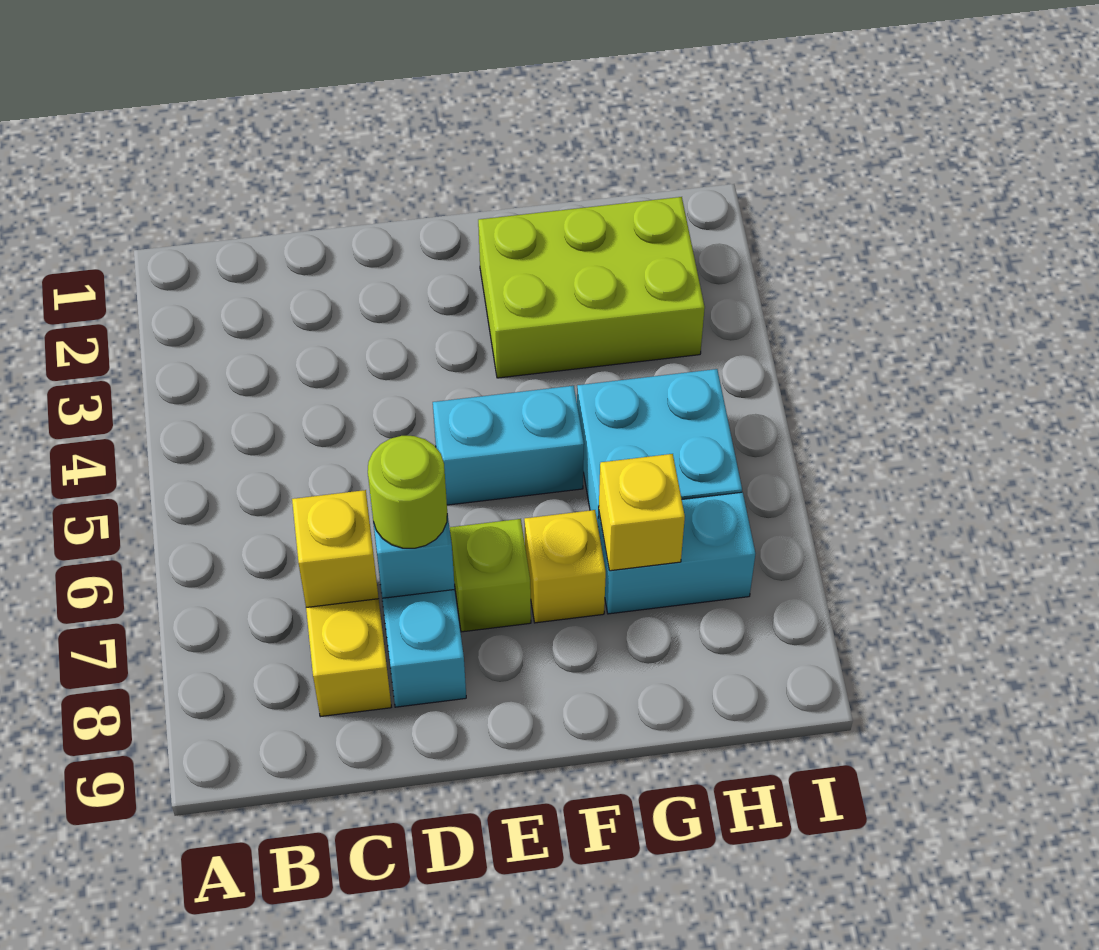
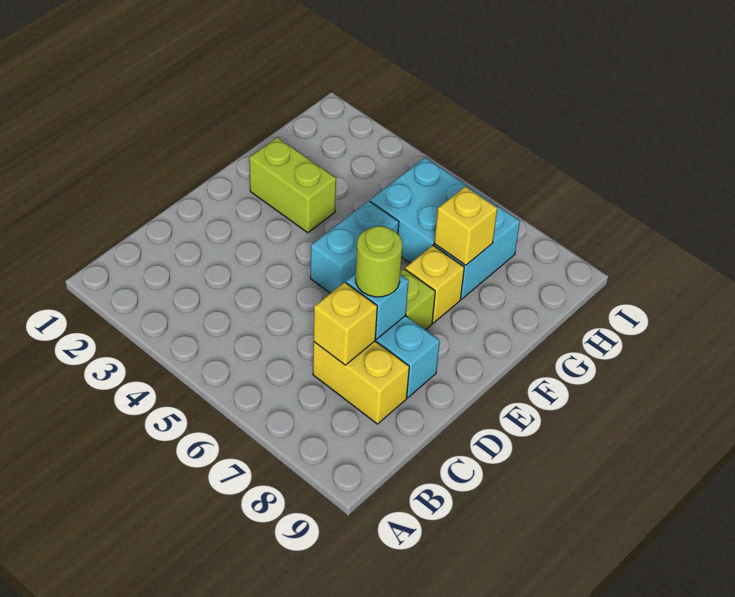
lime brick F2:H3 level 1 -> lime brick F2:F3 level 1

